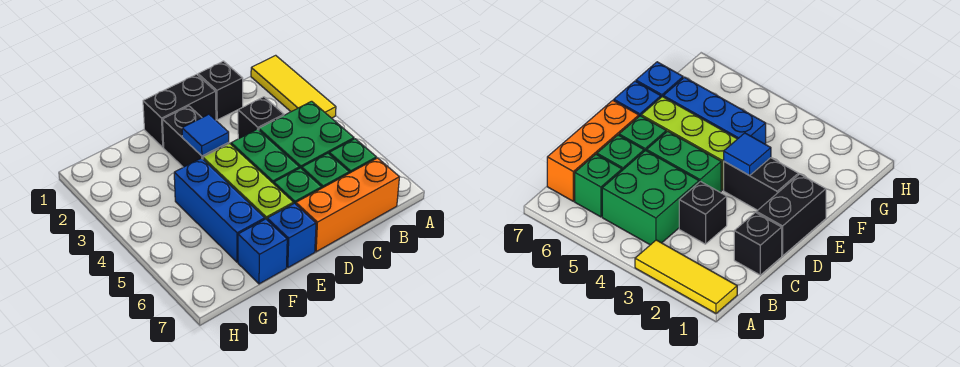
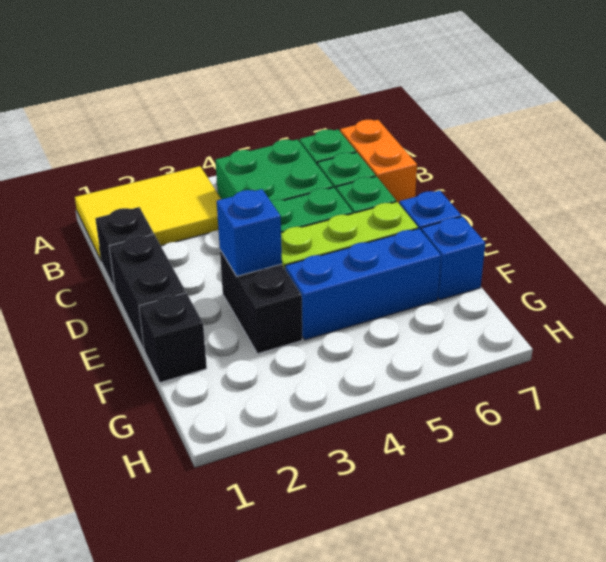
yellow tile A1:A3 level 1 -> yellow tile A1:B3 level 1
orange brick B7:D7 level 1 -> orange brick B7:C7 level 1
black brick C3 level 1 -> black brick F1 level 1
black brick E2:E3 level 1 -> black brick E3:F3 level 1
blue tile E3 level 2 -> blue brick E3 level 2

